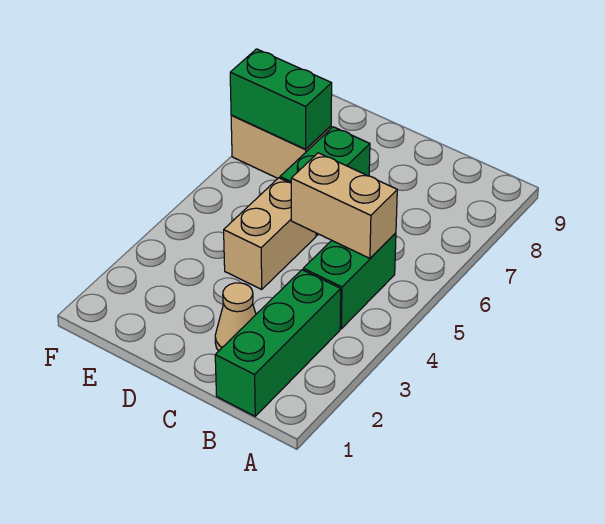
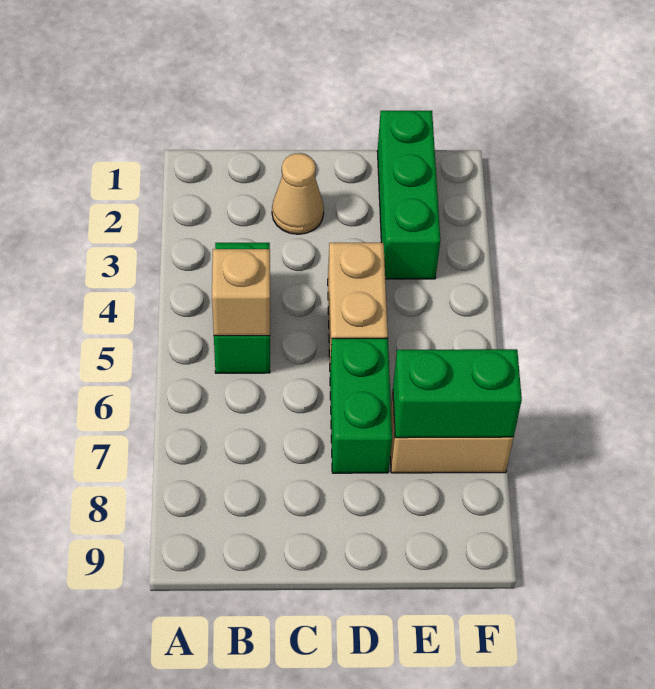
green brick B1:B3 level 1 -> green brick E1:E3 level 1
tan brick B5:C5 level 2 -> tan brick B5 level 2

